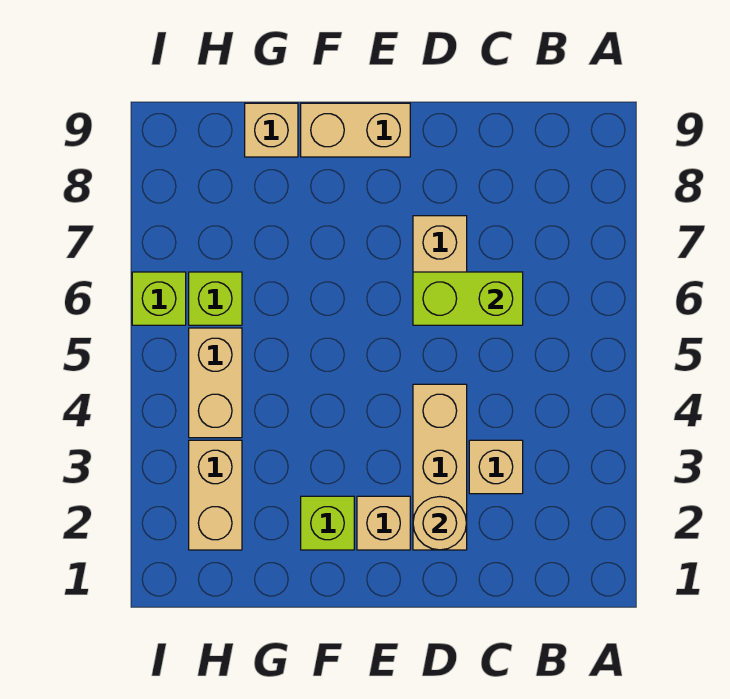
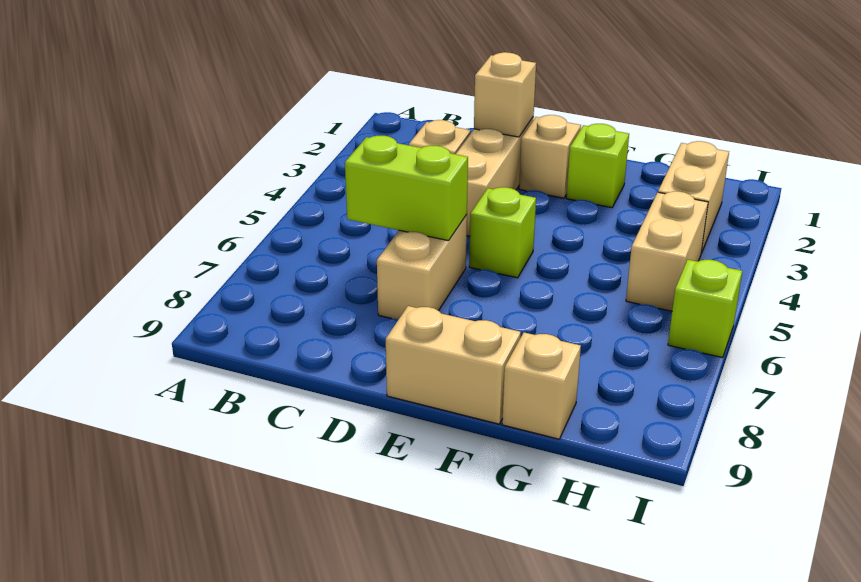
tan round brick D2 level 2 -> tan brick D2 level 2
lime brick H6 level 1 -> lime brick E5 level 1

